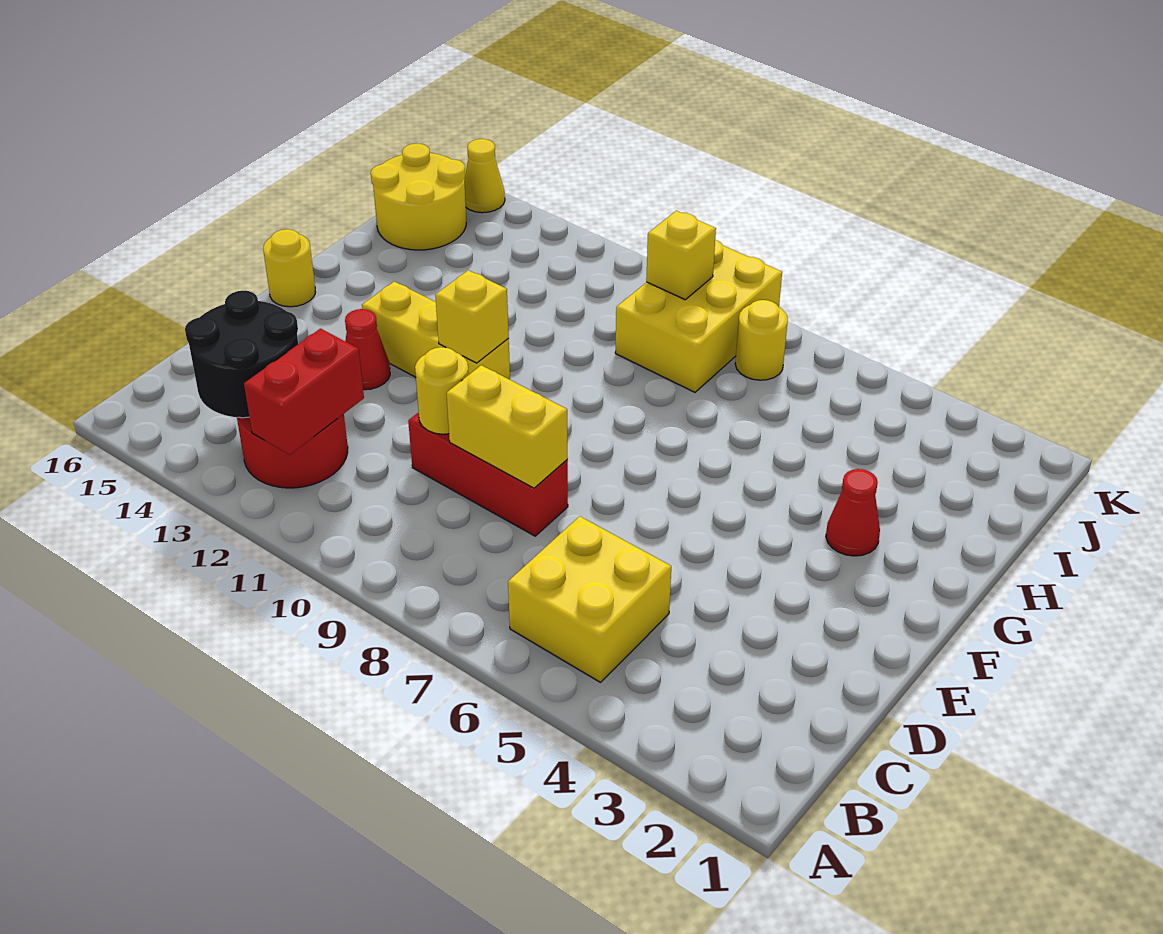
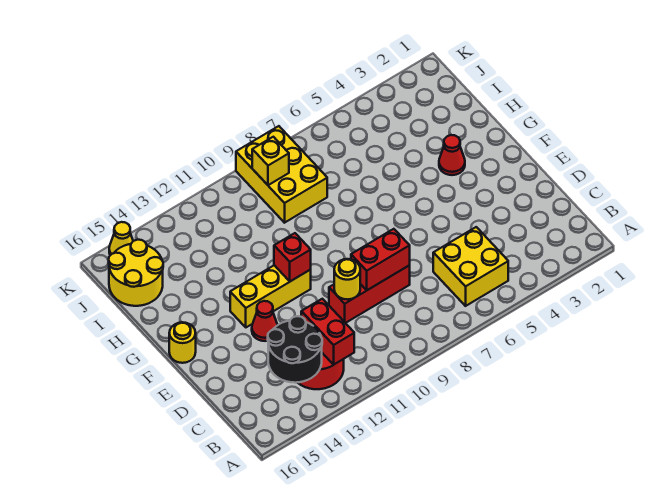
yellow brick D8:D9 level 2 -> red brick D8:D9 level 2
yellow brick F11 level 2 -> red brick F11 level 2
yellow round brick J7 level 1 -> none

